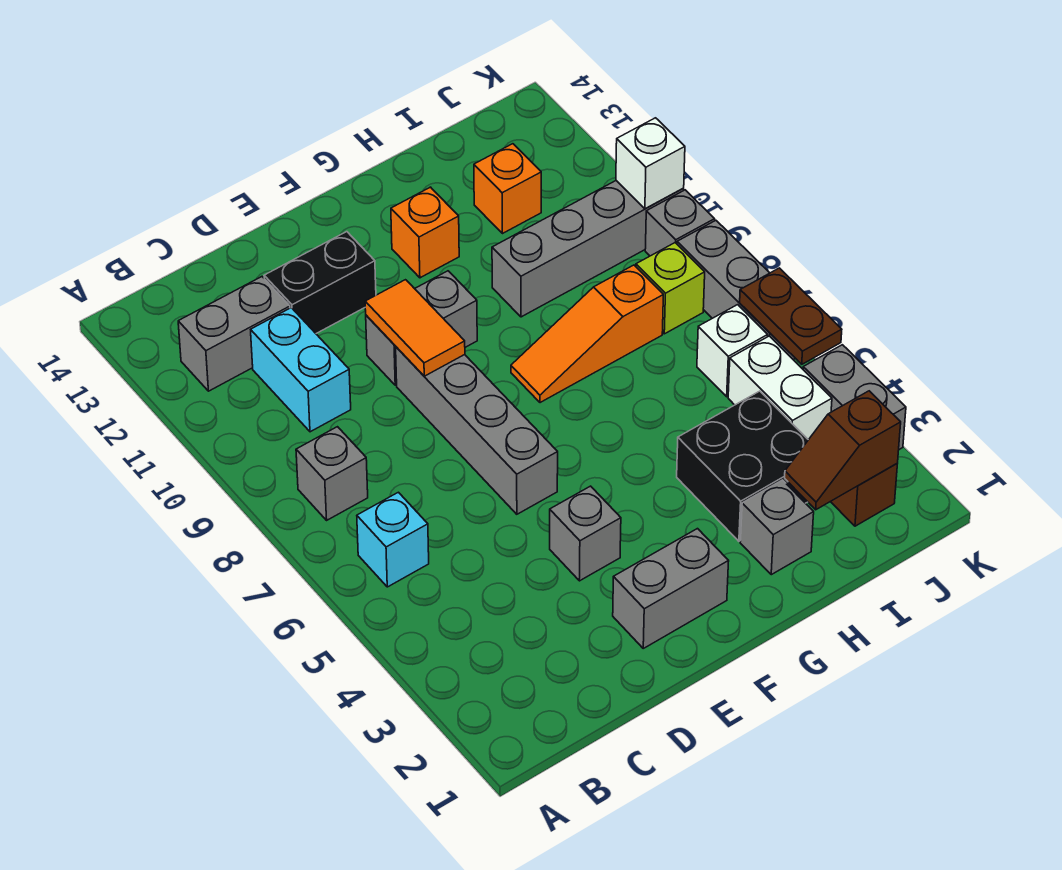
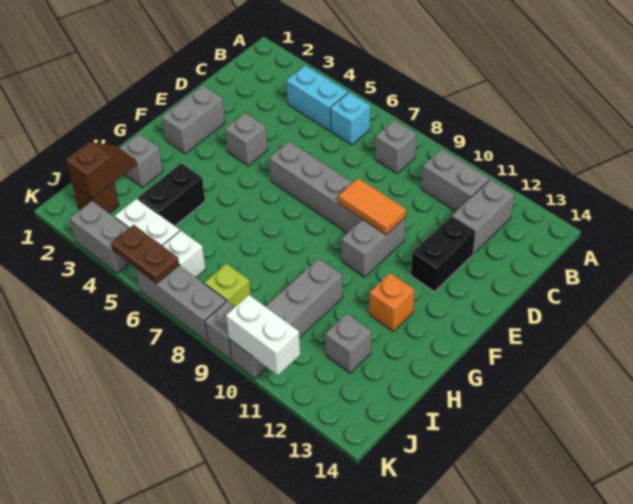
none -> grey brick B10:B11 level 1
cyan brick C10:C11 level 1 -> cyan brick B4:B5 level 1
orange slope G8:I8 level 1 top I -> none
black brick H3:I4 level 1 -> black brick H4:I4 level 1
orange brick I12 level 1 -> grey brick I12 level 1
white brick K10 level 2 -> white brick K10:K11 level 2

